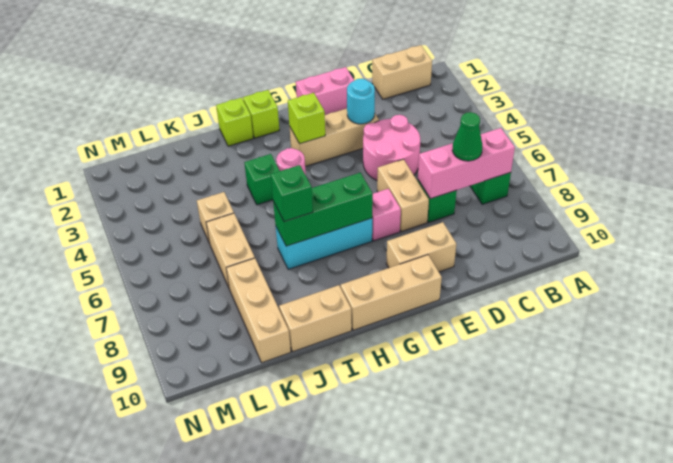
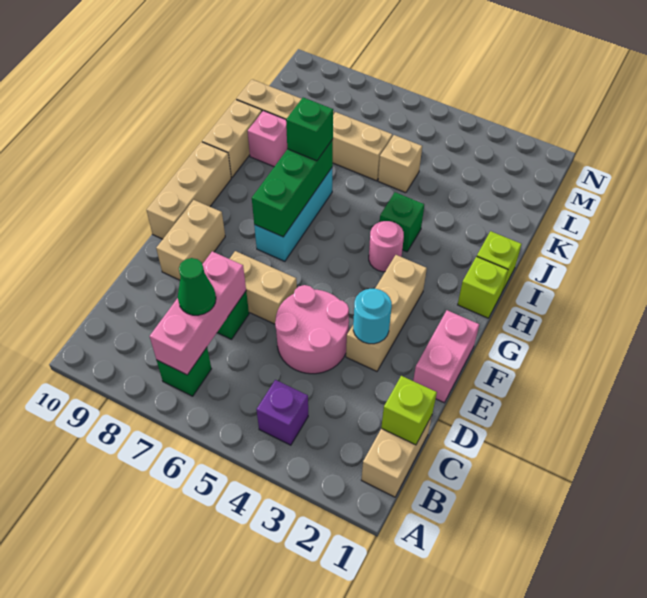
none -> purple brick B4 level 1
pink brick F7 level 1 -> pink brick J9 level 1
lime brick G3 level 2 -> lime brick C1 level 2

